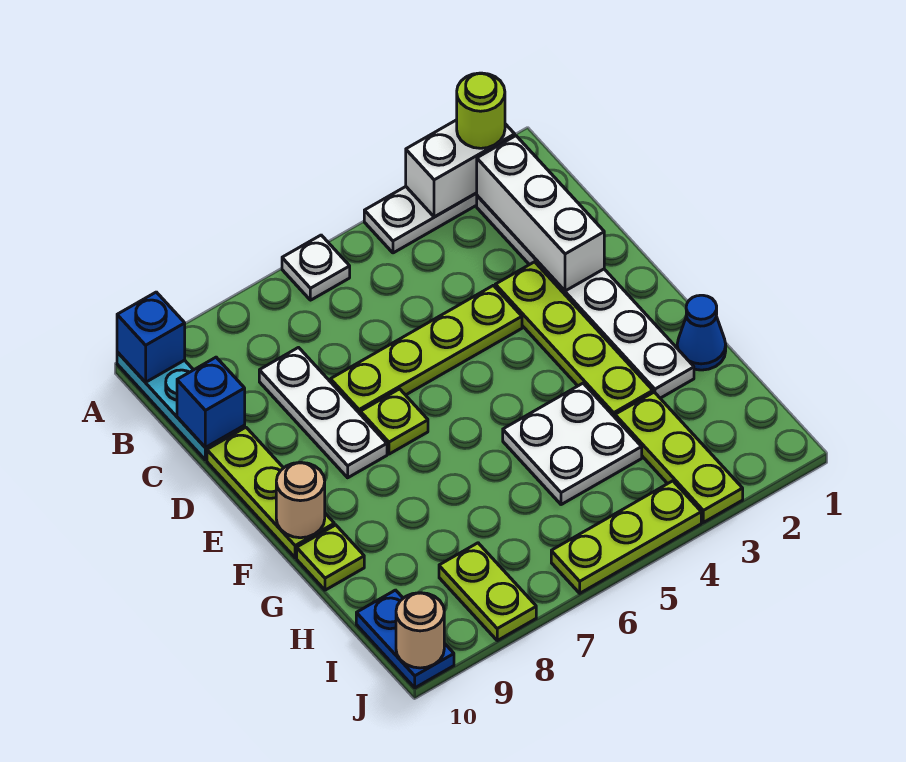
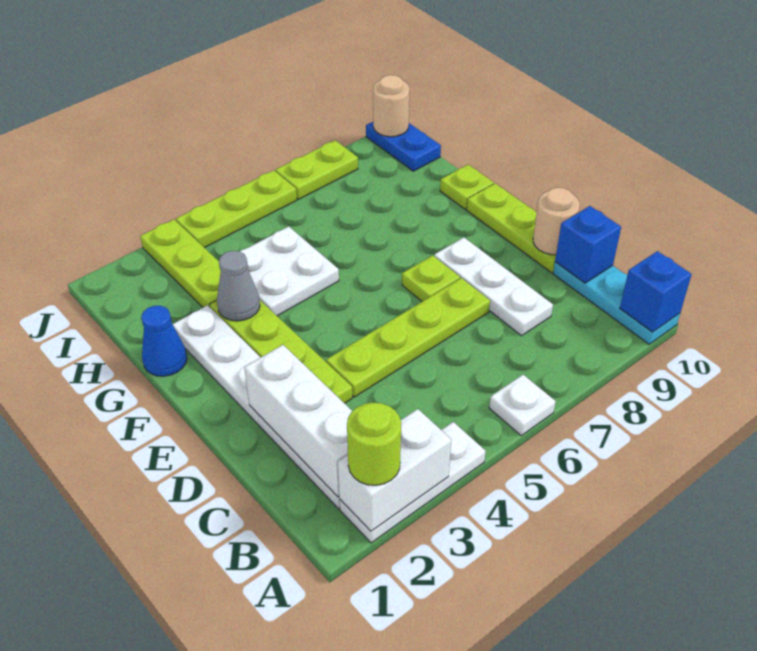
tan round brick F10 level 2 -> tan round brick D10 level 2
none -> grey cone G3 level 2
lime plate I8:J8 level 1 -> lime plate J7:J8 level 1

